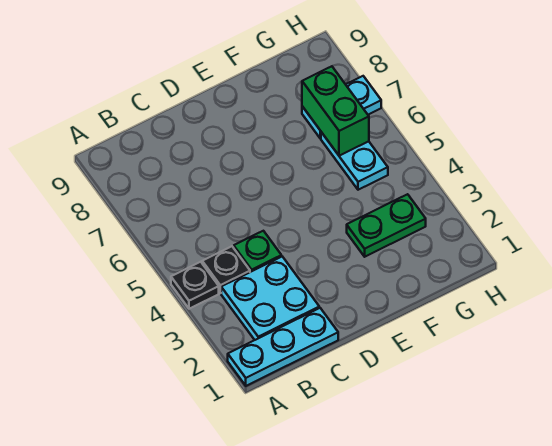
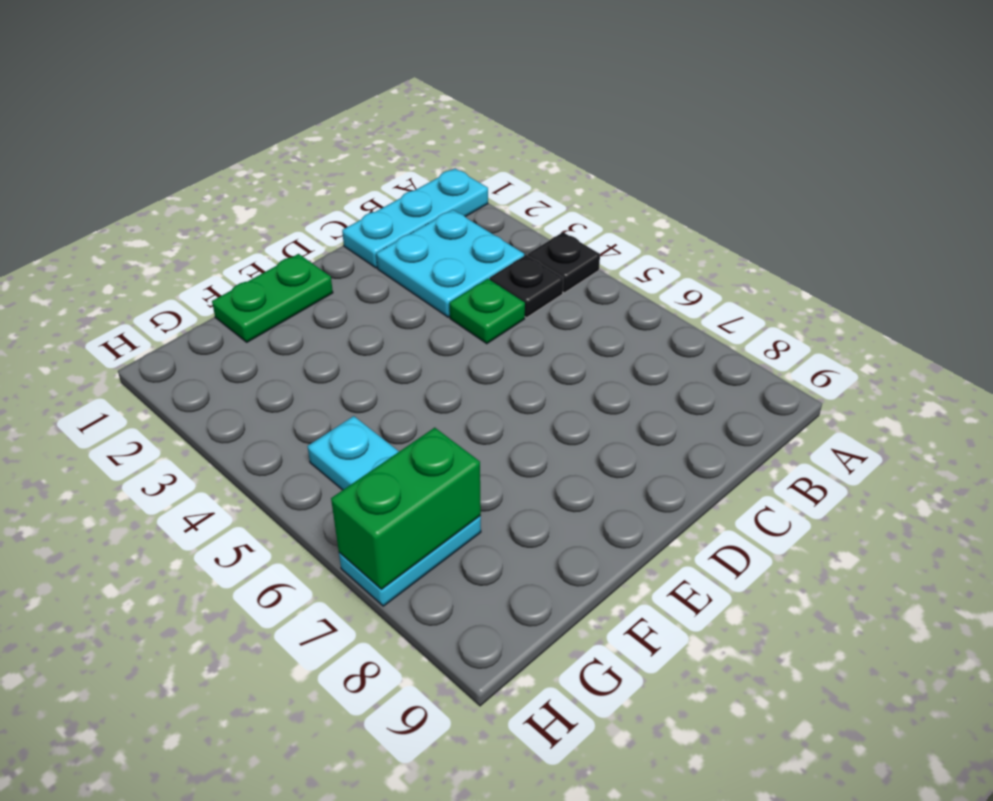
green plate F3:G3 level 1 -> green plate E1:F1 level 1
green brick G6:G7 level 2 -> green brick G7:H7 level 2

